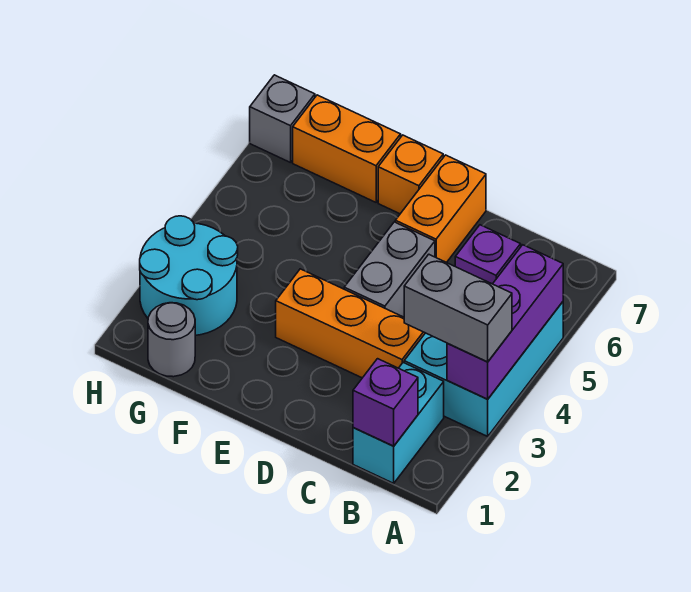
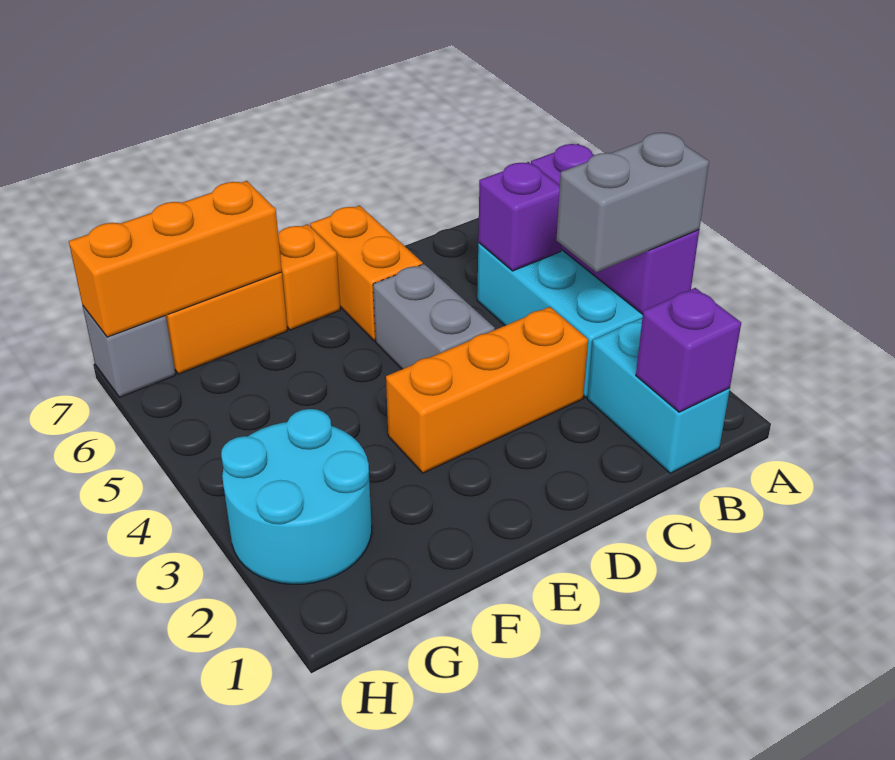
none -> orange brick F7:H7 level 2
grey round brick G1 level 1 -> none

